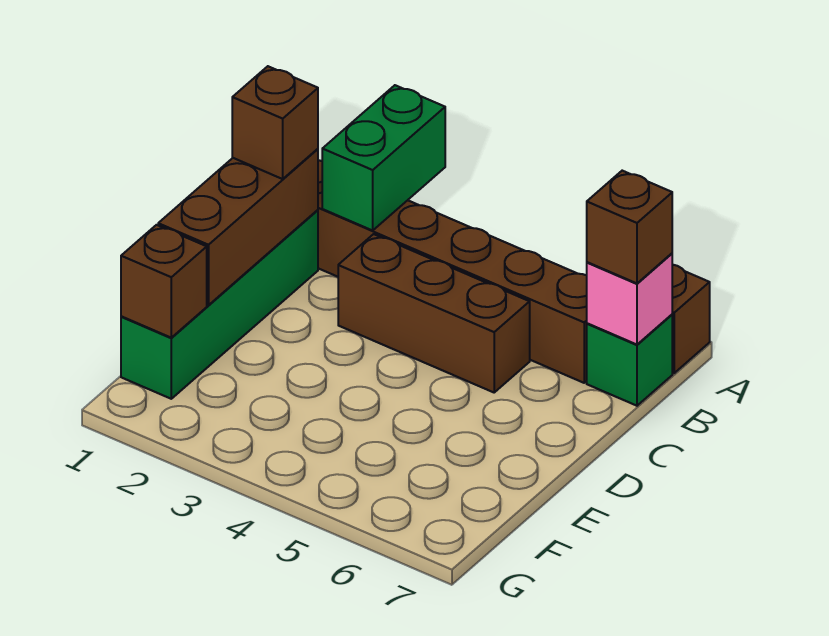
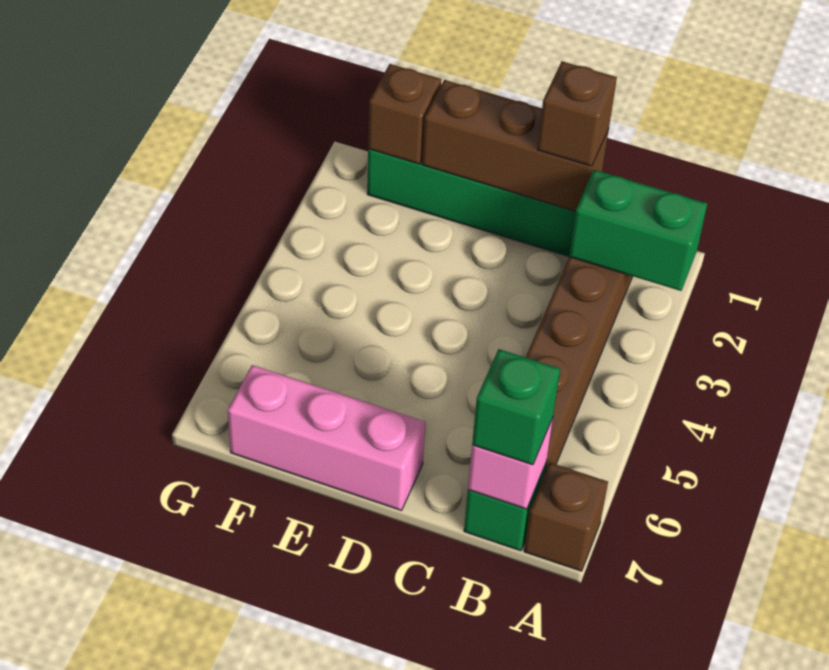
brown brick B7 level 3 -> green brick B7 level 3
brown brick C3:C5 level 1 -> none
none -> pink brick D7:F7 level 1

